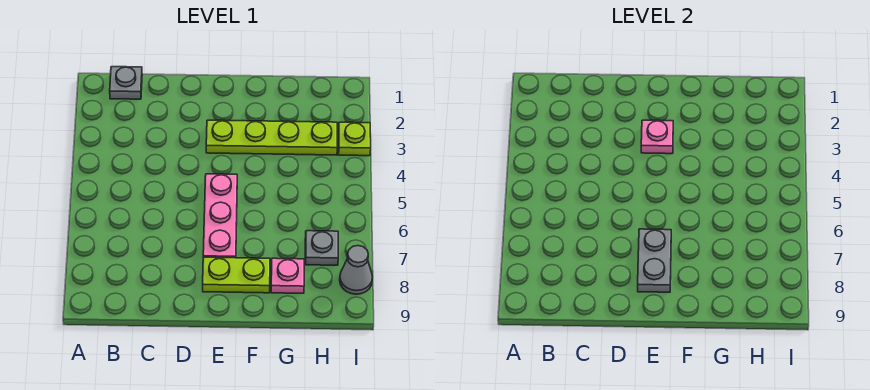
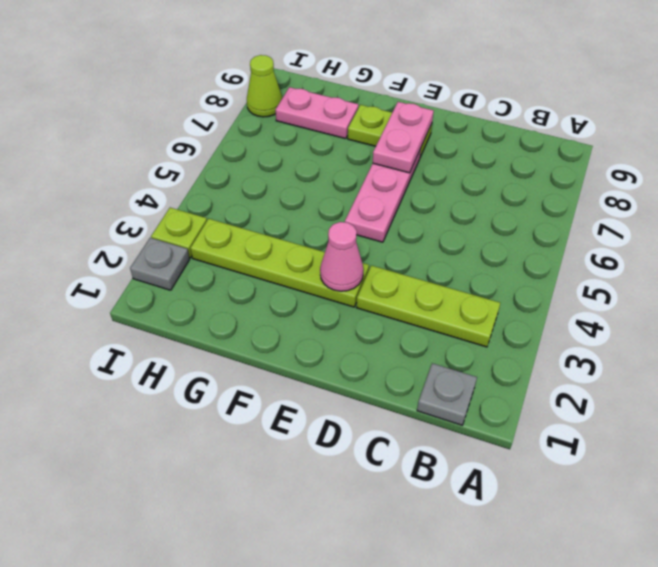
none -> lime plate B3:D3 level 1
pink plate E3 level 2 -> pink cone E3 level 2
grey plate E7:E8 level 2 -> pink plate E7:E8 level 2
pink plate G8 level 1 -> pink plate G8:H8 level 1
grey plate H7 level 1 -> grey plate I2 level 1
grey cone I8 level 1 -> lime cone I8 level 1

